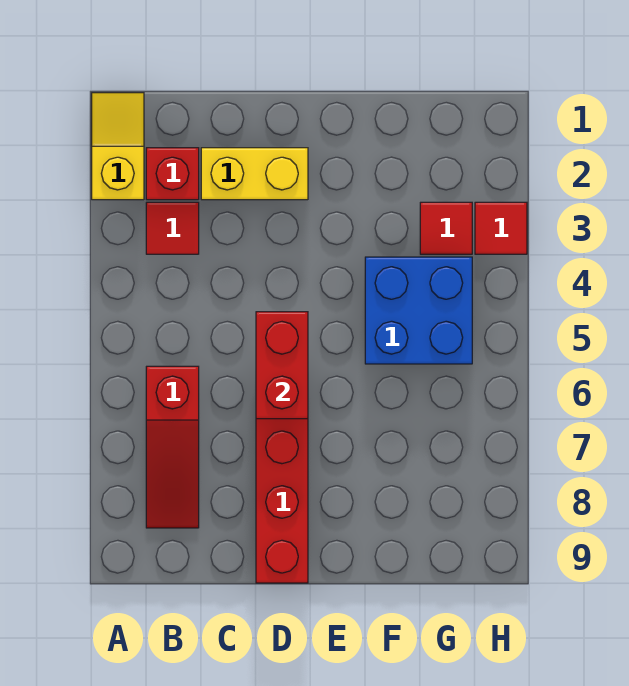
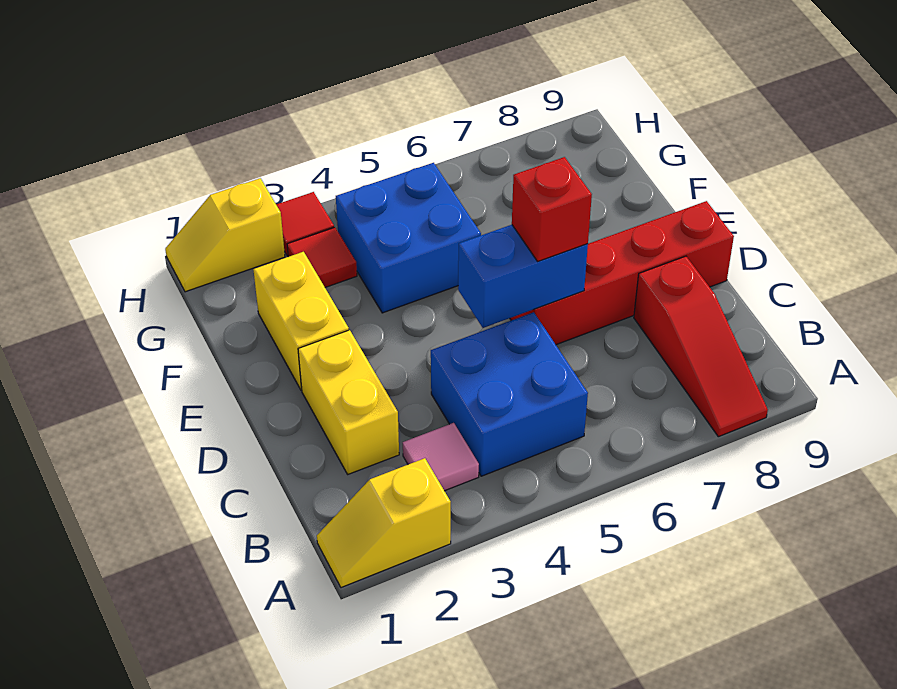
red brick B2 level 1 -> red brick D6 level 3
red tile B3 level 1 -> pink tile B3 level 1
none -> blue brick B4:C5 level 1
red slope B6:B8 level 1 top 6 -> red slope A8:C8 level 1 top C
red brick D5:D6 level 2 -> blue brick D5:D6 level 2
none -> yellow brick E2:F2 level 1
none -> yellow slope H1:H2 level 1 top 2

